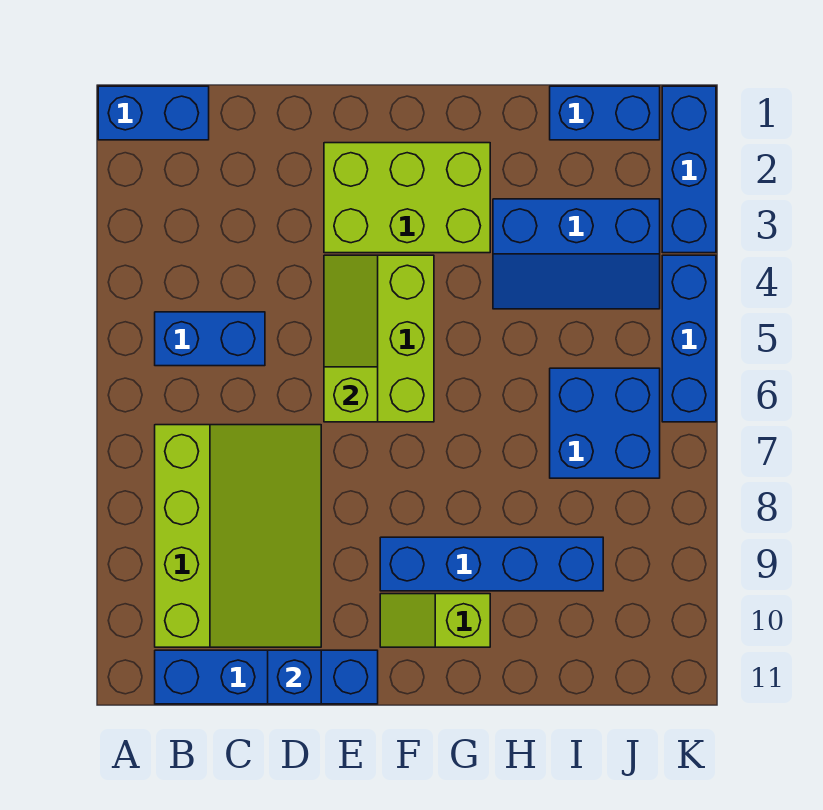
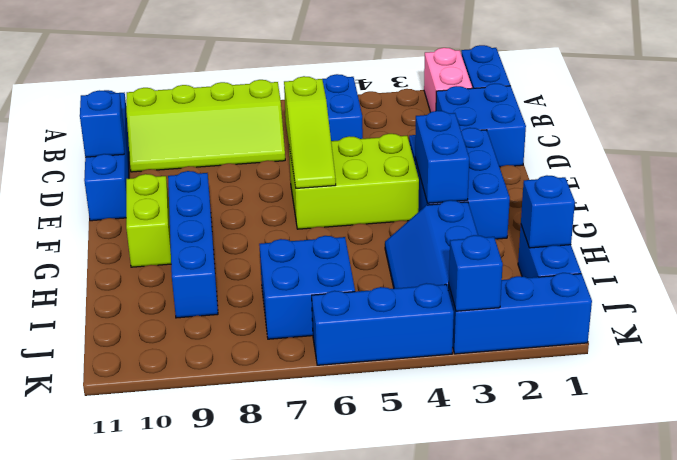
none -> pink brick A2:B2 level 1
lime slope B7:D10 level 1 top B -> lime slope B7:C10 level 1 top B
none -> blue brick C1:D2 level 1
lime brick E2:G3 level 1 -> blue brick E2:G3 level 1
lime slope E4:E6 level 2 top 6 -> lime slope D6:F6 level 2 top D
none -> blue brick F3:G3 level 2
lime slope F10:G10 level 1 top G -> lime brick F10:G10 level 1
none -> blue brick I1 level 2
none -> blue brick K3 level 2

